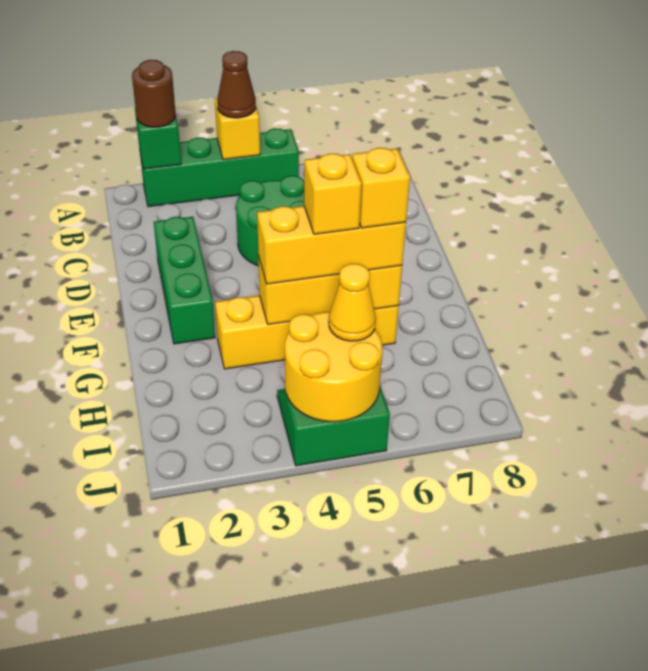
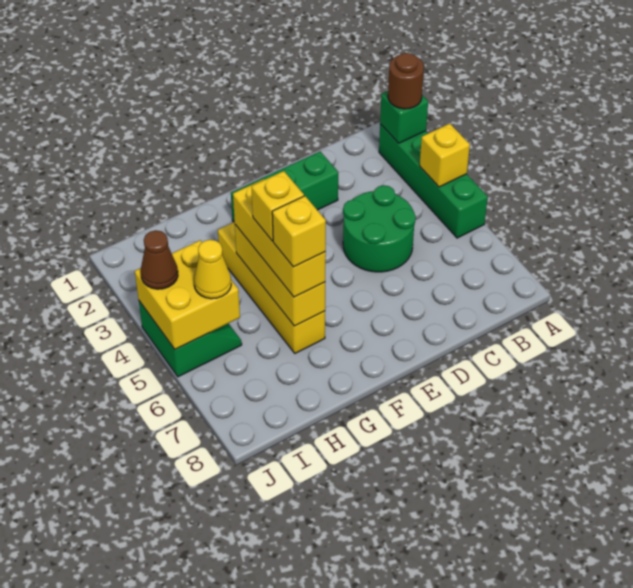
brown cone A4 level 3 -> brown cone J4 level 3
yellow round brick I4:J5 level 2 -> yellow brick I4:J5 level 2

